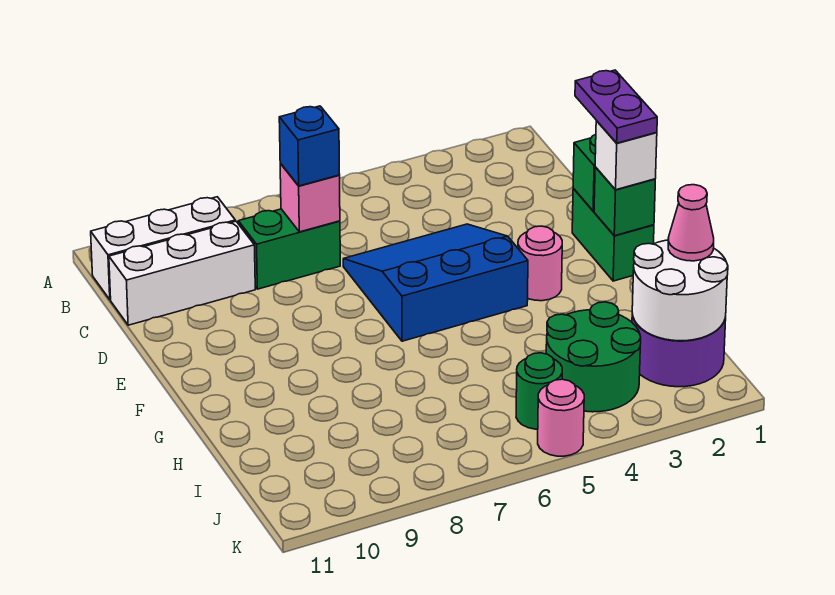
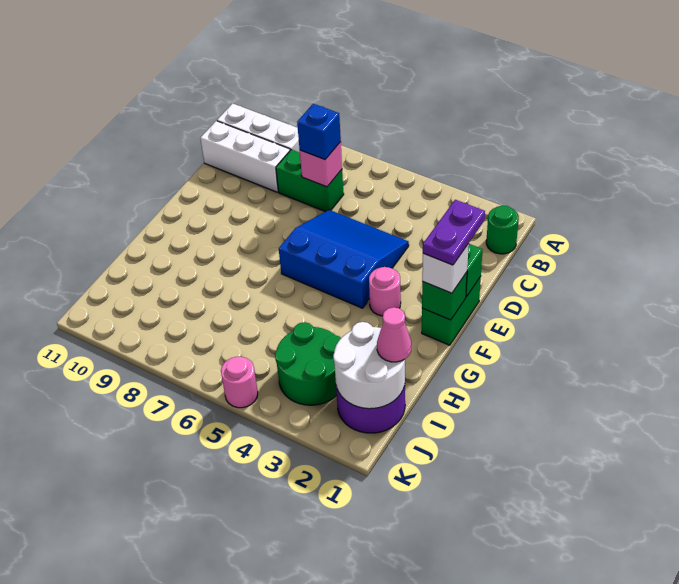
green round brick J5 level 1 -> green round brick B1 level 1

